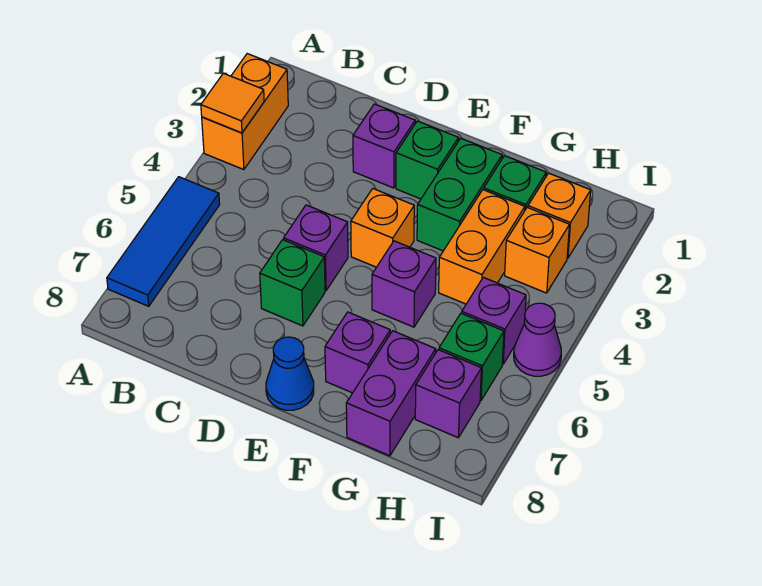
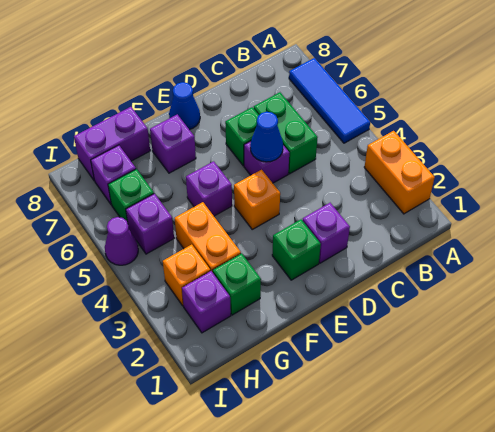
orange tile A3 level 2 -> none
none -> blue cone D5 level 2
green brick F2:F3 level 1 -> green brick C5:C6 level 1
purple brick G7:G8 level 1 -> purple brick G8:H8 level 1
orange brick H2 level 1 -> purple brick H2 level 1

